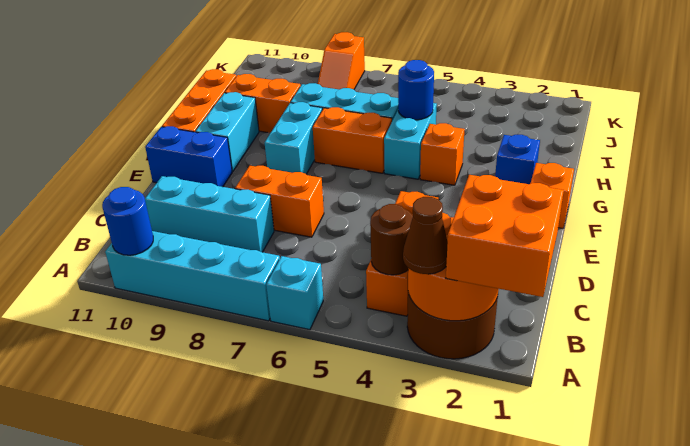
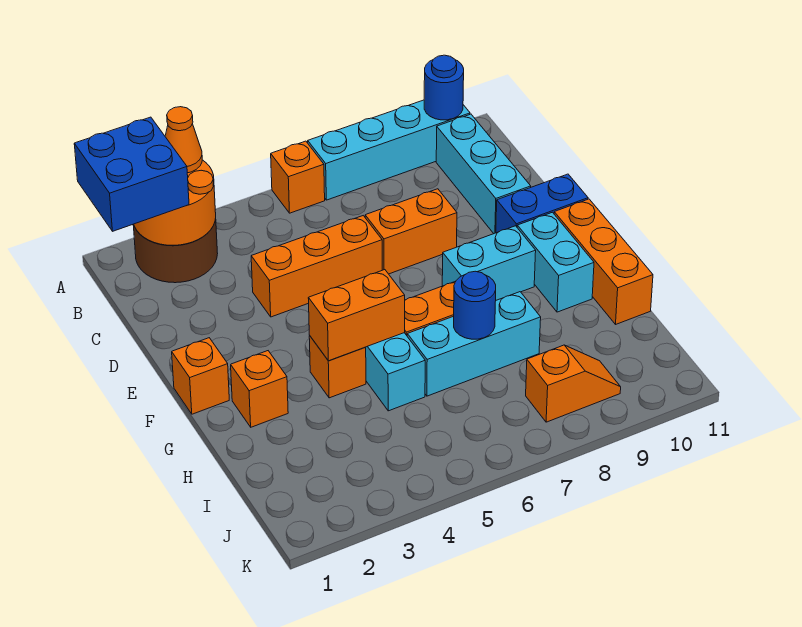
orange brick A1:B2 level 3 -> blue brick A1:B2 level 3
brown cone A3 level 3 -> orange cone A3 level 3
cyan brick A6 level 1 -> orange brick A6 level 1
orange brick B4:D4 level 1 -> orange brick D4:D6 level 1
brown round brick B4 level 2 -> none
cyan brick C8:C10 level 1 -> cyan brick B10:D10 level 1
cyan brick F8:G8 level 1 -> cyan brick F8:F9 level 1
blue brick G2 level 1 -> orange brick G2 level 1
blue round brick H5 level 2 -> blue round brick H7 level 2
orange brick H9:H10 level 1 -> orange brick G4:G5 level 2
orange slope J8:K8 level 1 top K -> orange slope J8:J9 level 1 top 8

